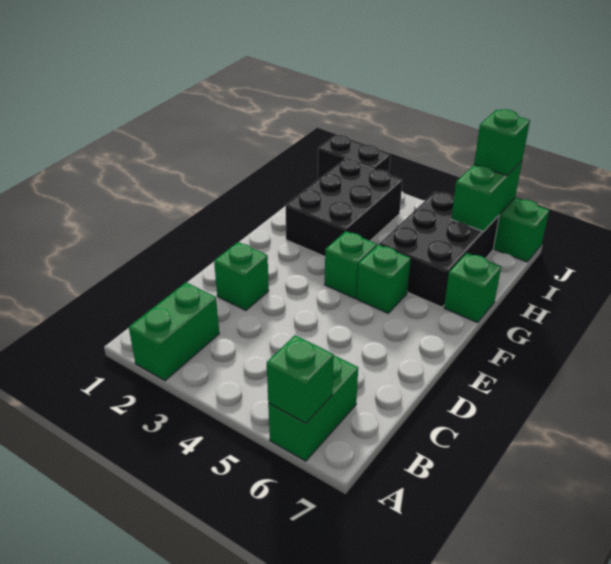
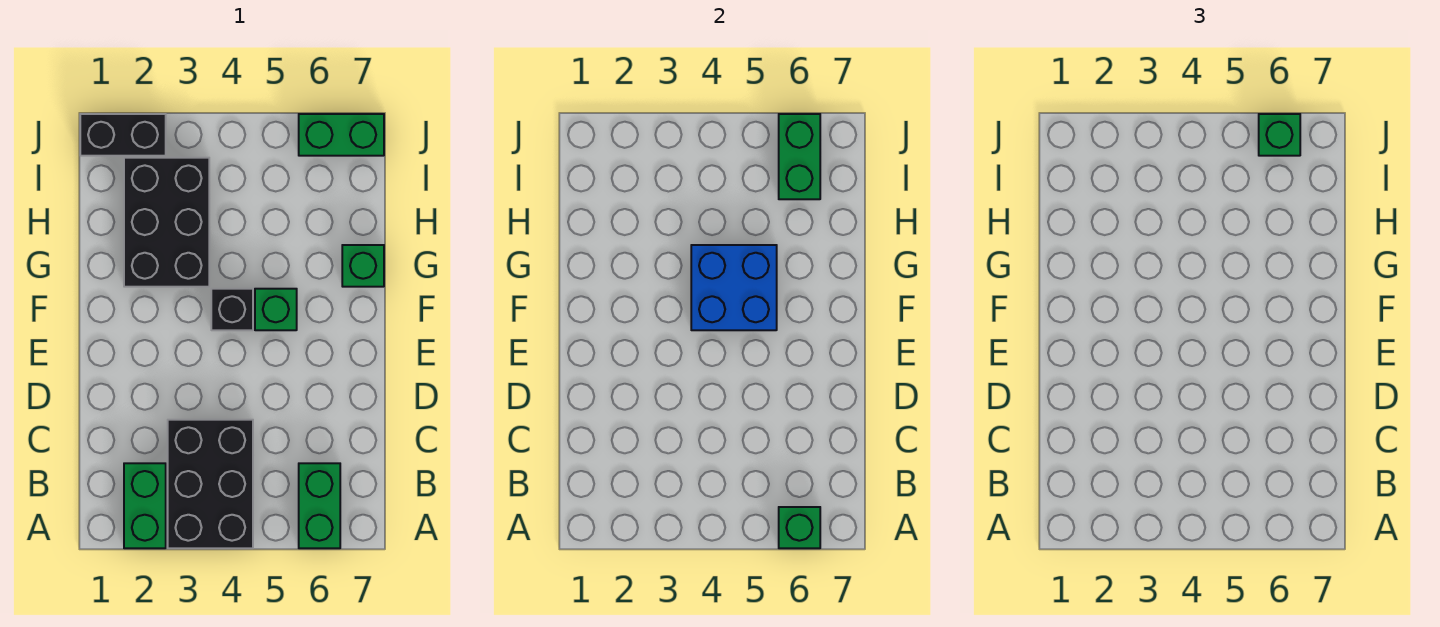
green brick D2 level 1 -> none
green brick F4 level 1 -> black brick F4 level 1
none -> blue brick F4:G5 level 2
black brick G5:I6 level 1 -> black brick A3:C4 level 1

